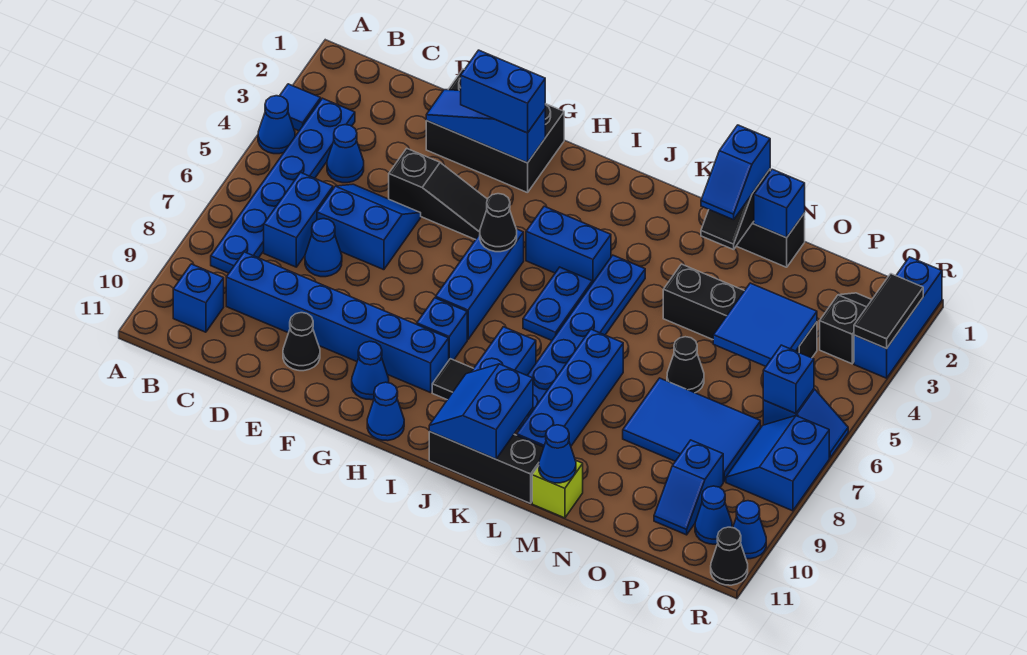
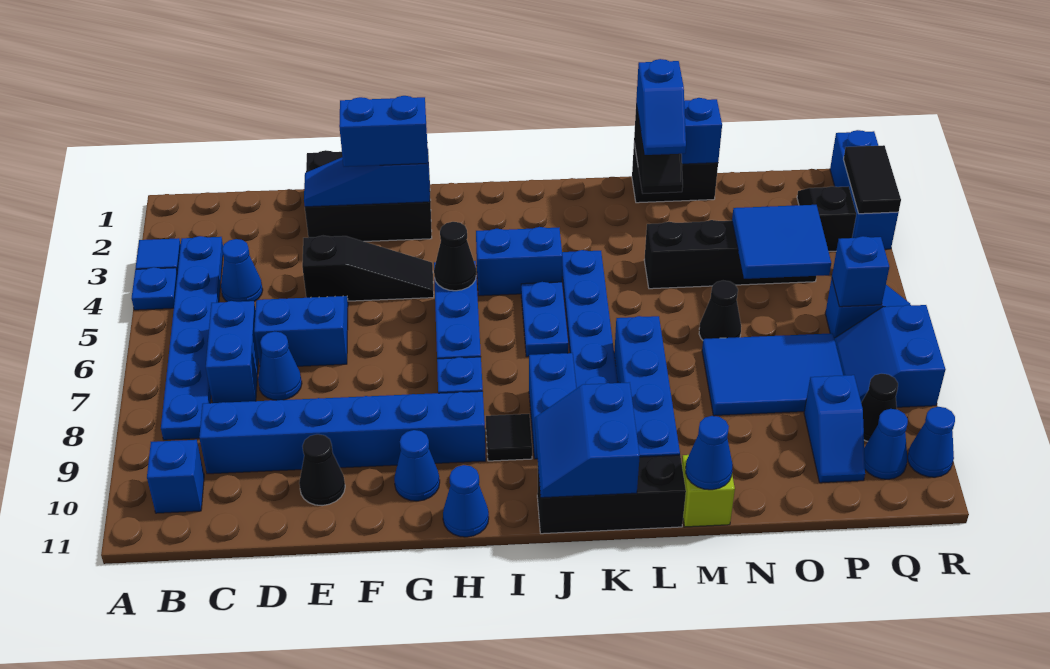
blue cone A4 level 1 -> blue plate A4 level 1
black cone R11 level 1 -> black cone Q9 level 1

